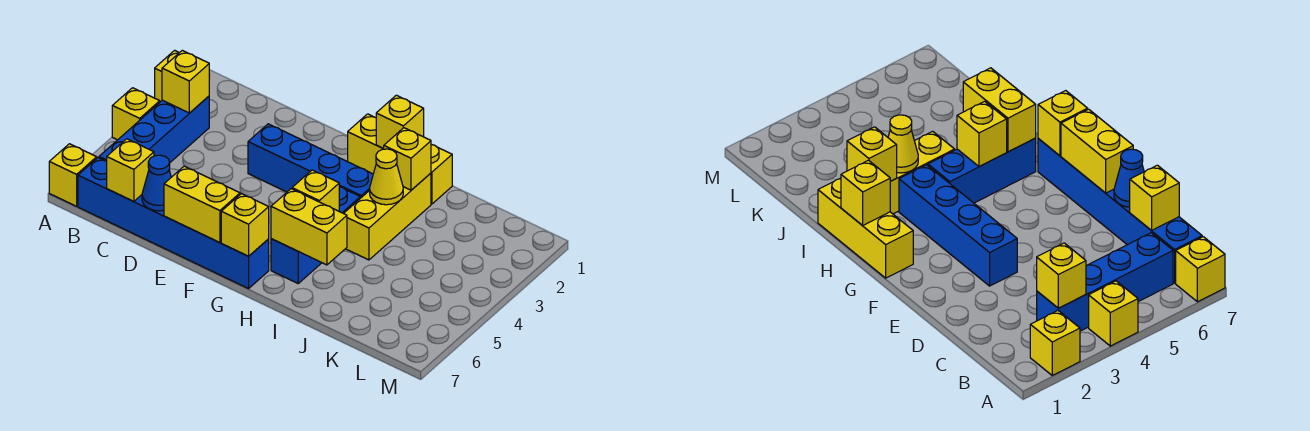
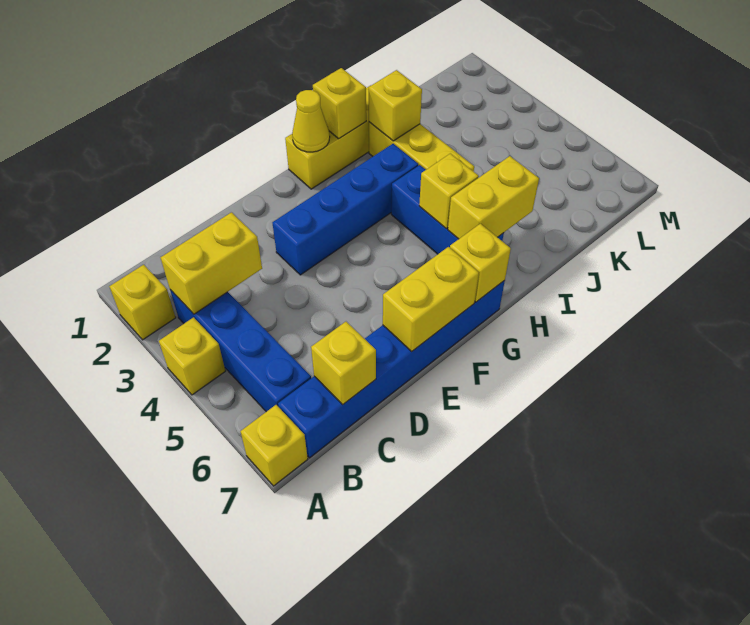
yellow brick B3 level 2 -> yellow brick B3:C3 level 2
blue cone D7 level 2 -> none
yellow cone I3 level 2 -> yellow cone G1 level 2

